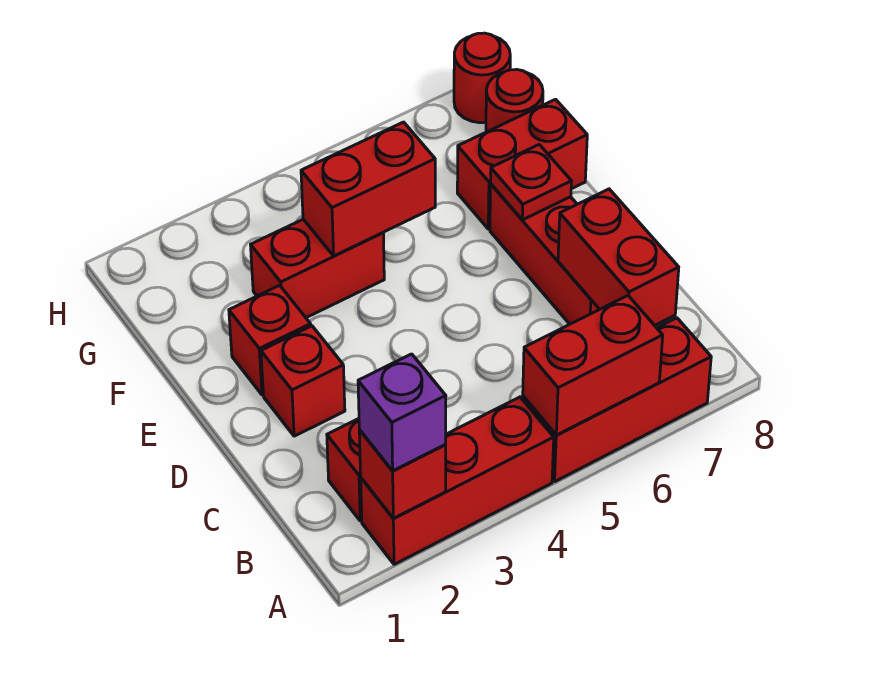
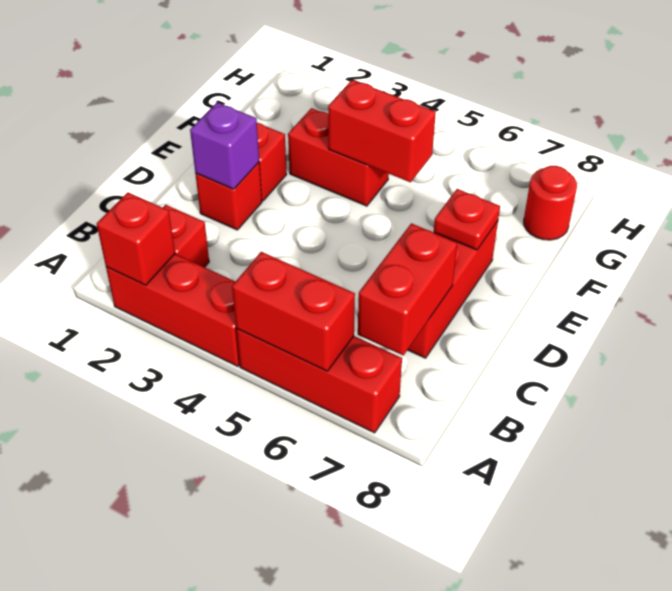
purple brick A2 level 3 -> purple brick D2 level 2
red brick F7:F8 level 1 -> none
red round brick H8 level 1 -> none

